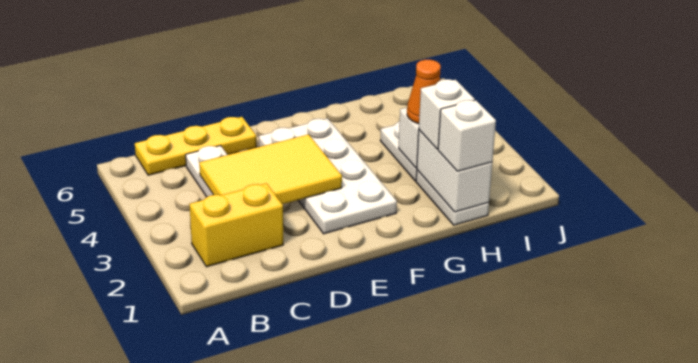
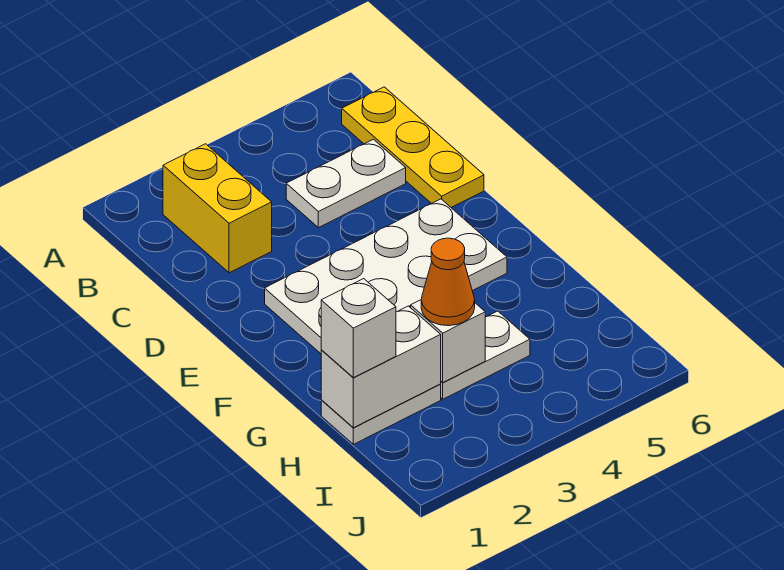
yellow tile C3:E4 level 2 -> none
white brick H2 level 3 -> none

